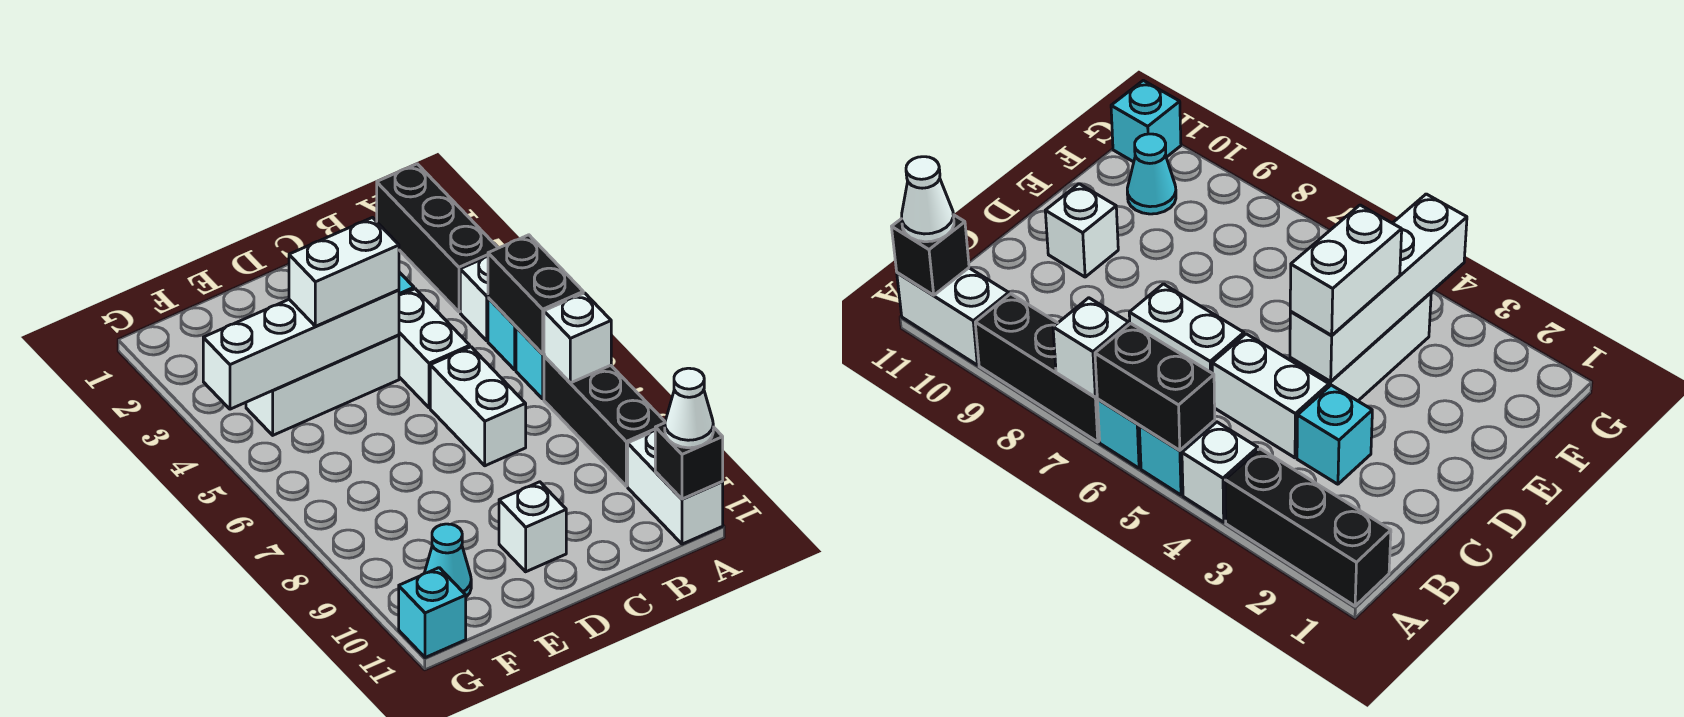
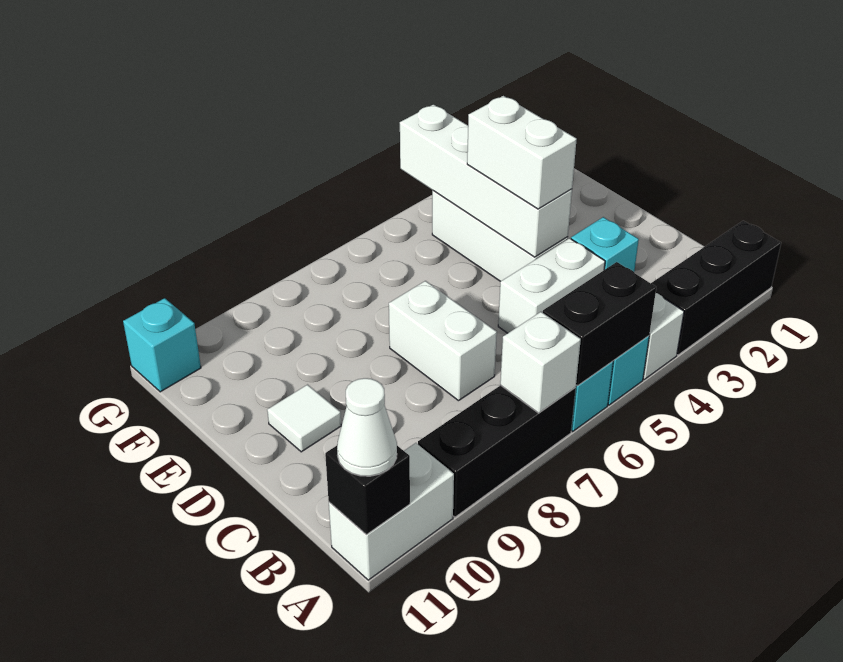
white brick C6:C7 level 1 -> white brick C7:D7 level 1
white brick D10 level 1 -> white tile D10 level 1
cyan cone F10 level 1 -> none

